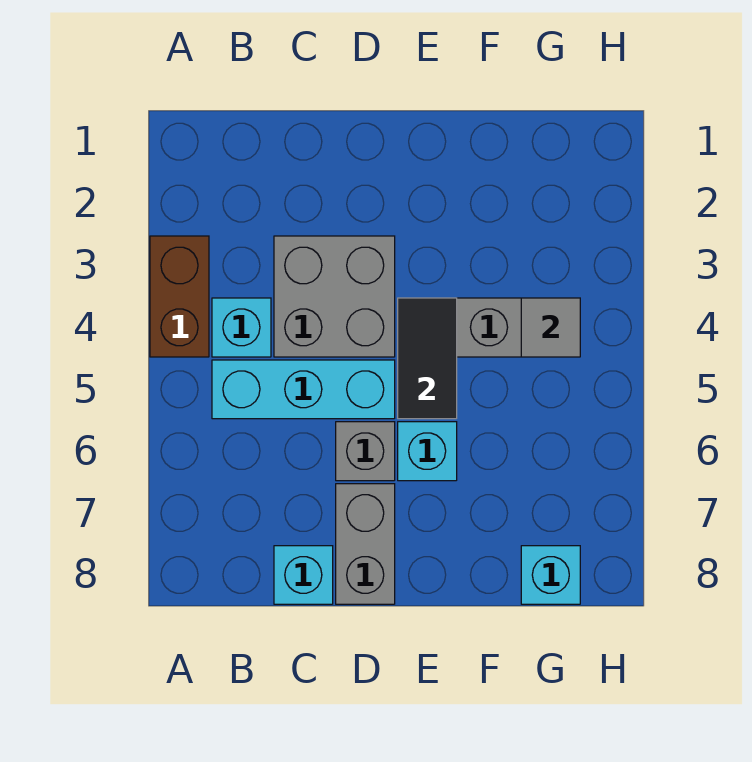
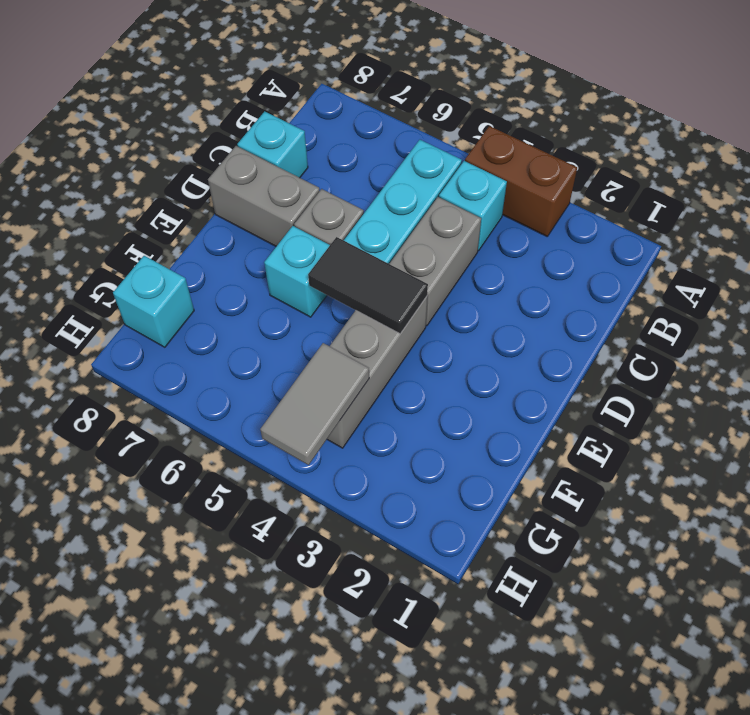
grey brick C3:D4 level 1 -> grey brick C4:D4 level 1
grey tile G4 level 2 -> grey tile G4:H4 level 2

